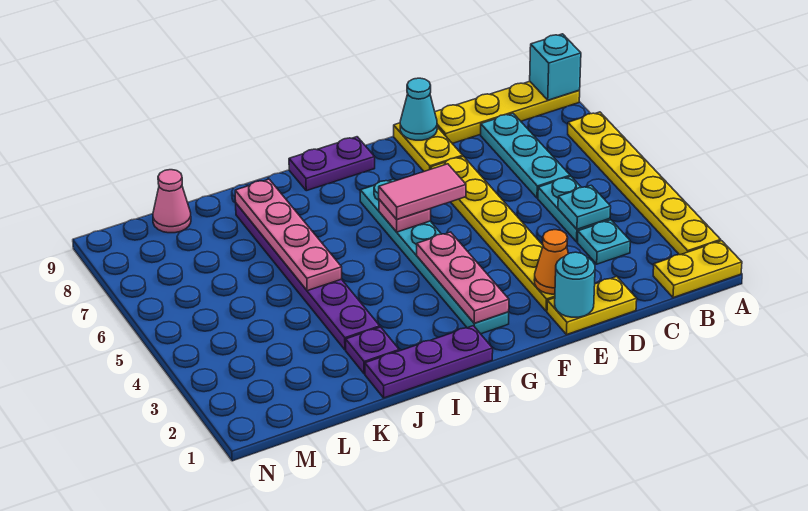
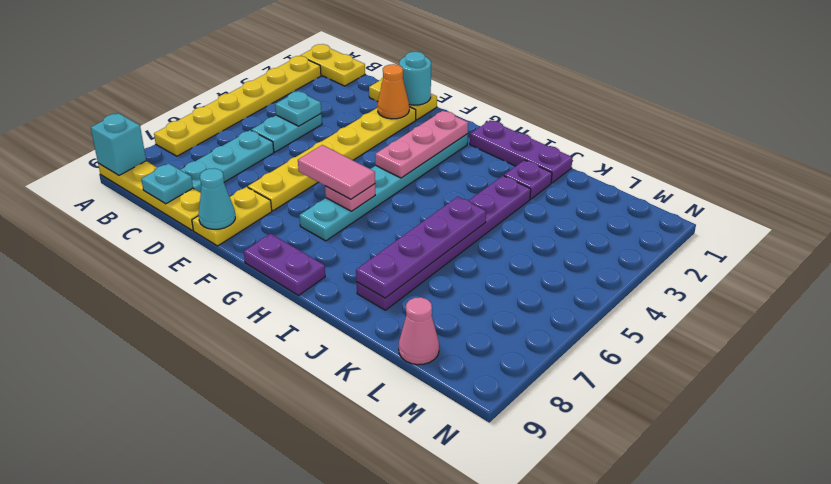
cyan plate C3 level 1 -> cyan plate C9 level 2
pink plate J5:J8 level 2 -> purple plate J5:J8 level 2

